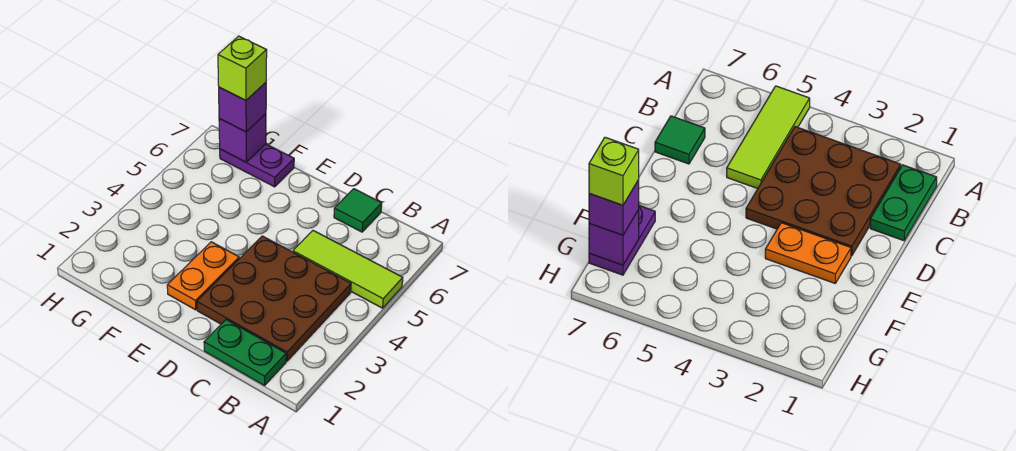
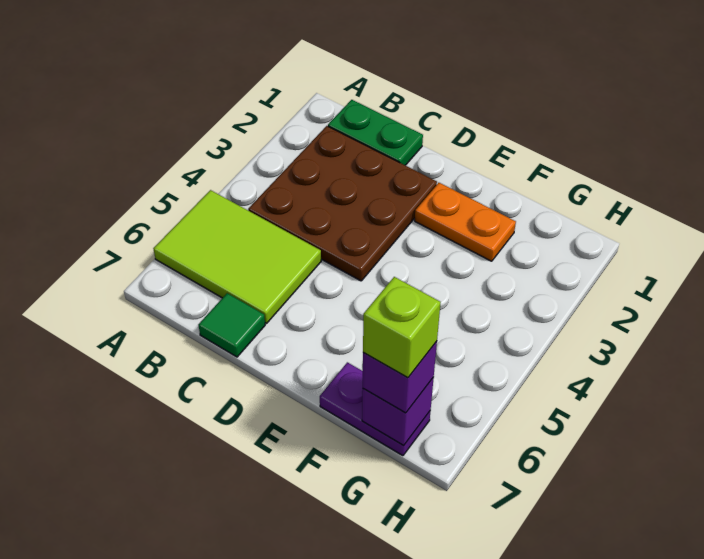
lime tile A5:C5 level 1 -> lime tile A5:C6 level 1
orange plate E2:E3 level 1 -> orange plate E2:F2 level 1

